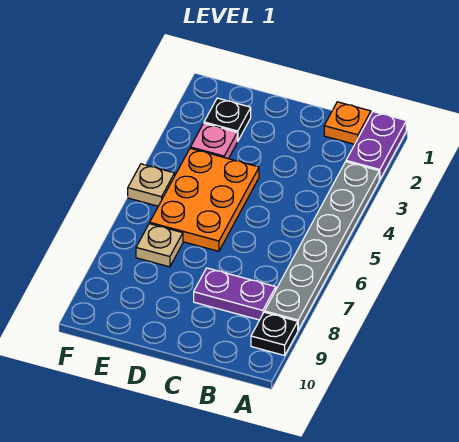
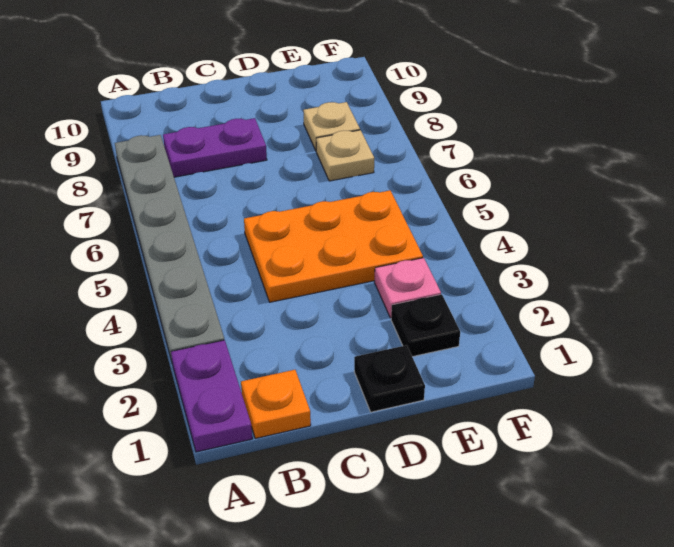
black plate A9 level 1 -> black plate D1 level 1
orange plate D4:E6 level 1 -> orange plate C4:E5 level 1
tan plate F5 level 1 -> tan plate E8 level 1

